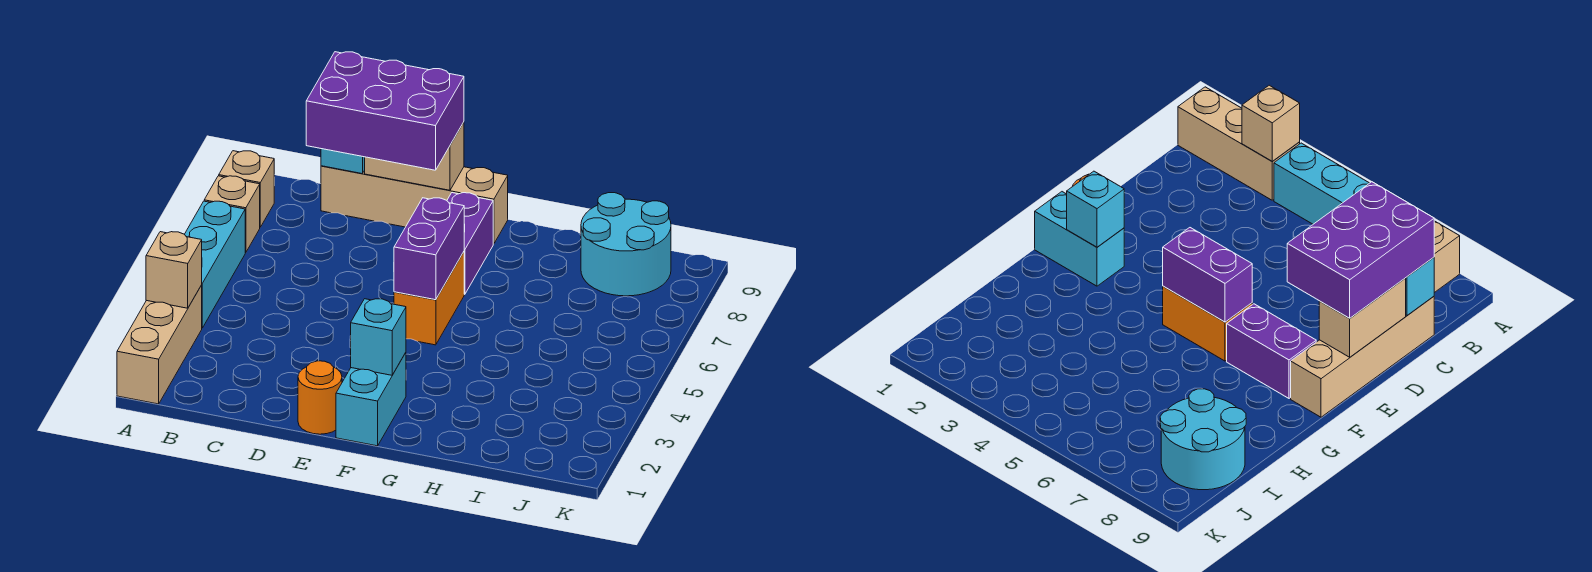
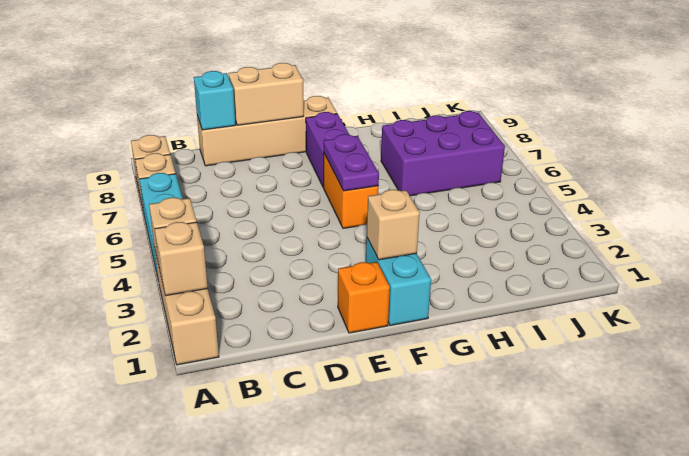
none -> tan brick A2 level 2
purple brick C8:E9 level 3 -> purple brick H6:J7 level 1
orange round brick E1 level 1 -> orange brick E1 level 1
cyan brick F2 level 2 -> tan brick F2 level 2
purple brick F5:F6 level 2 -> purple plate F5:F6 level 2
cyan round brick I8:J9 level 1 -> none

